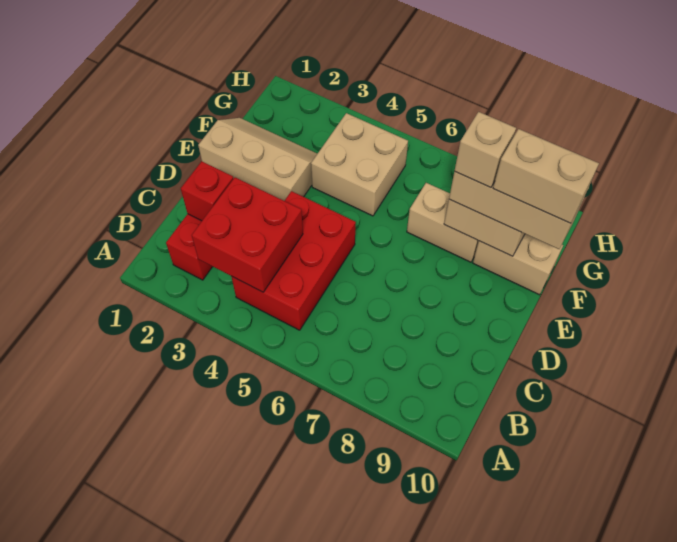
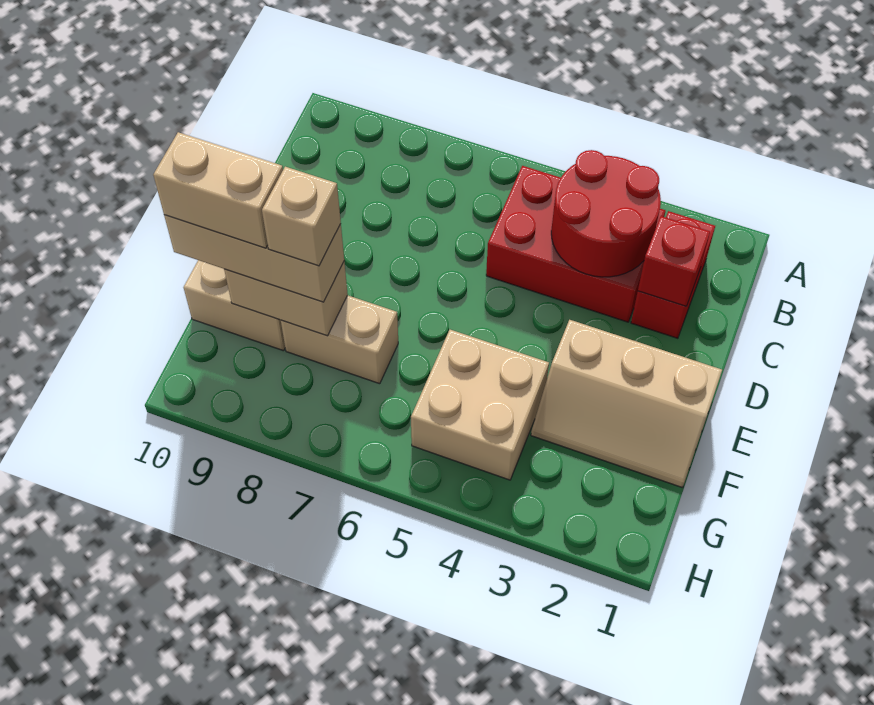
red brick B3:C4 level 2 -> red round brick B3:C4 level 2
red brick B4:D5 level 1 -> red brick B3:C5 level 1

